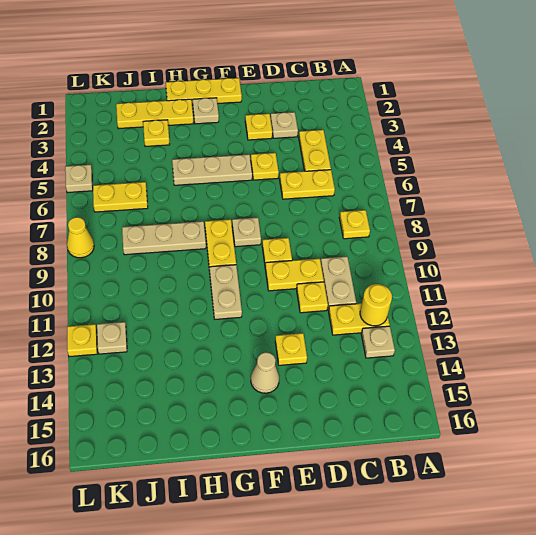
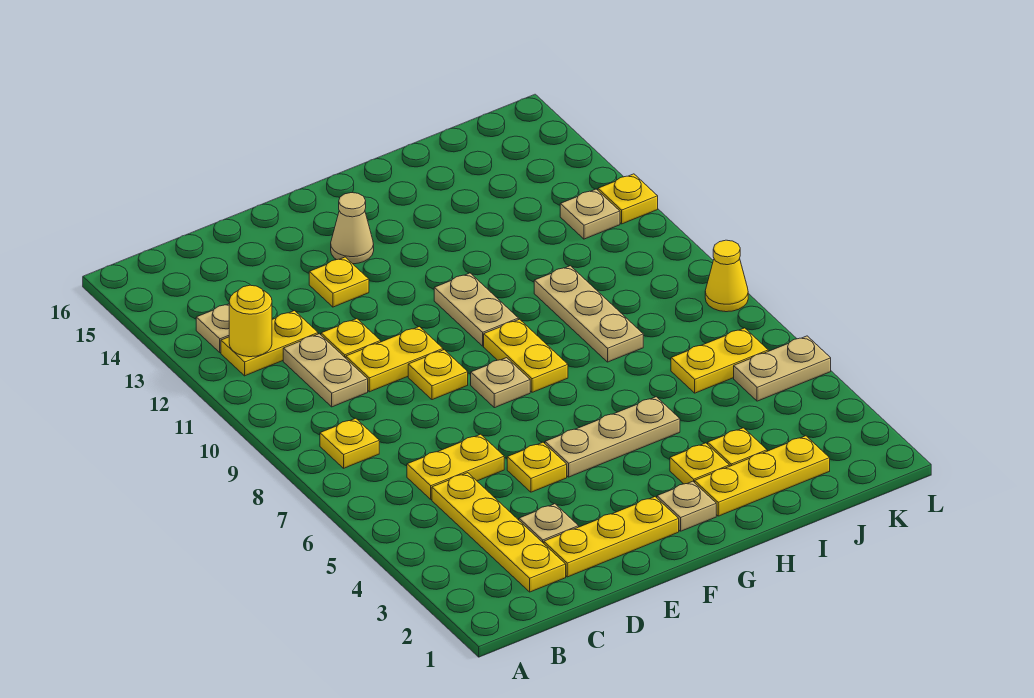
yellow plate C4:C5 level 1 -> yellow plate C2:C5 level 1
yellow plate E3 level 1 -> yellow plate H3 level 1
yellow plate F1:H1 level 1 -> yellow plate D2:F2 level 1
tan plate H8:J8 level 1 -> tan plate I8:I10 level 1
tan plate L5 level 1 -> tan plate K5:L5 level 1

